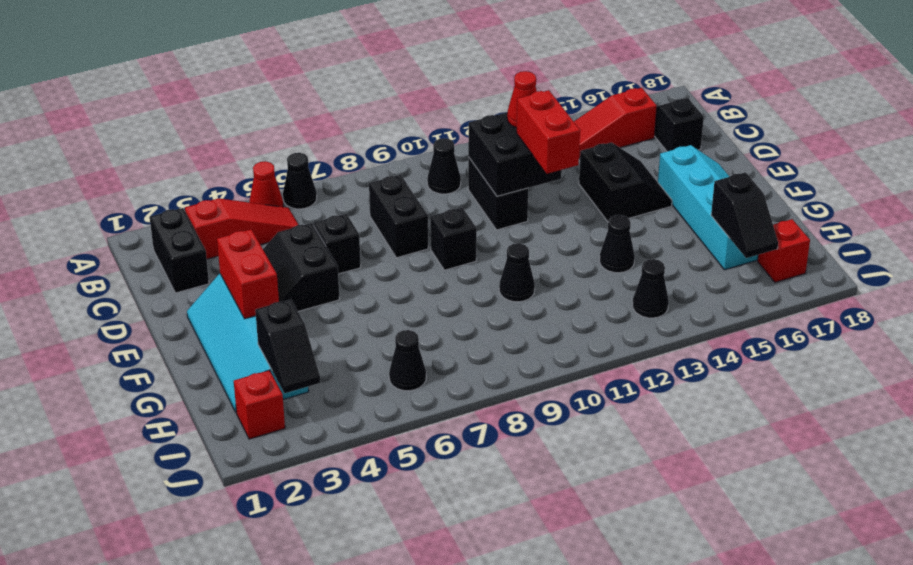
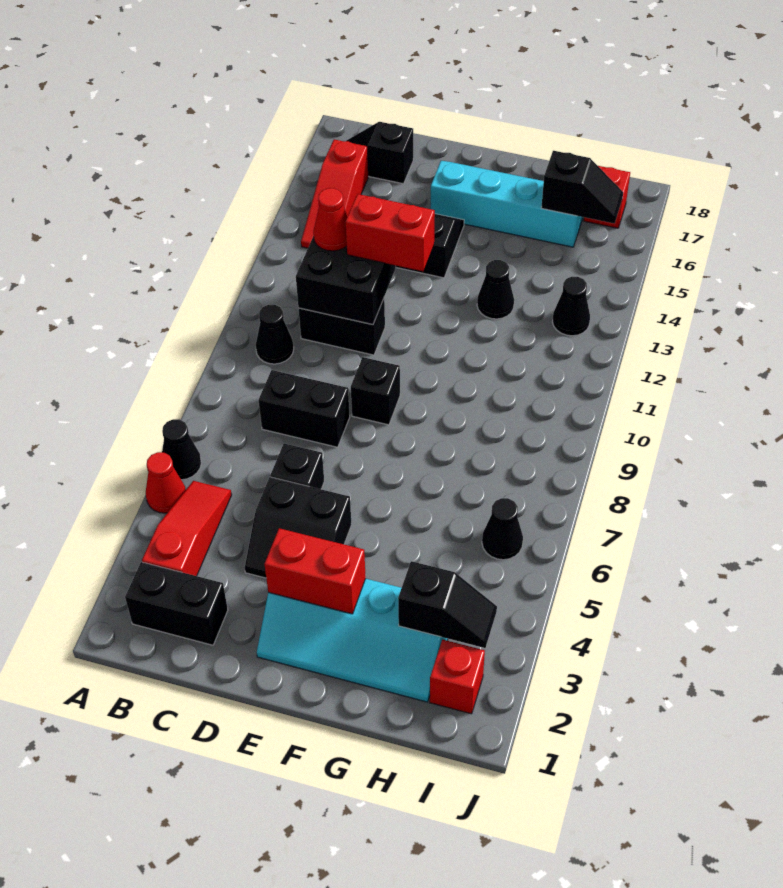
black cone G10 level 1 -> none

